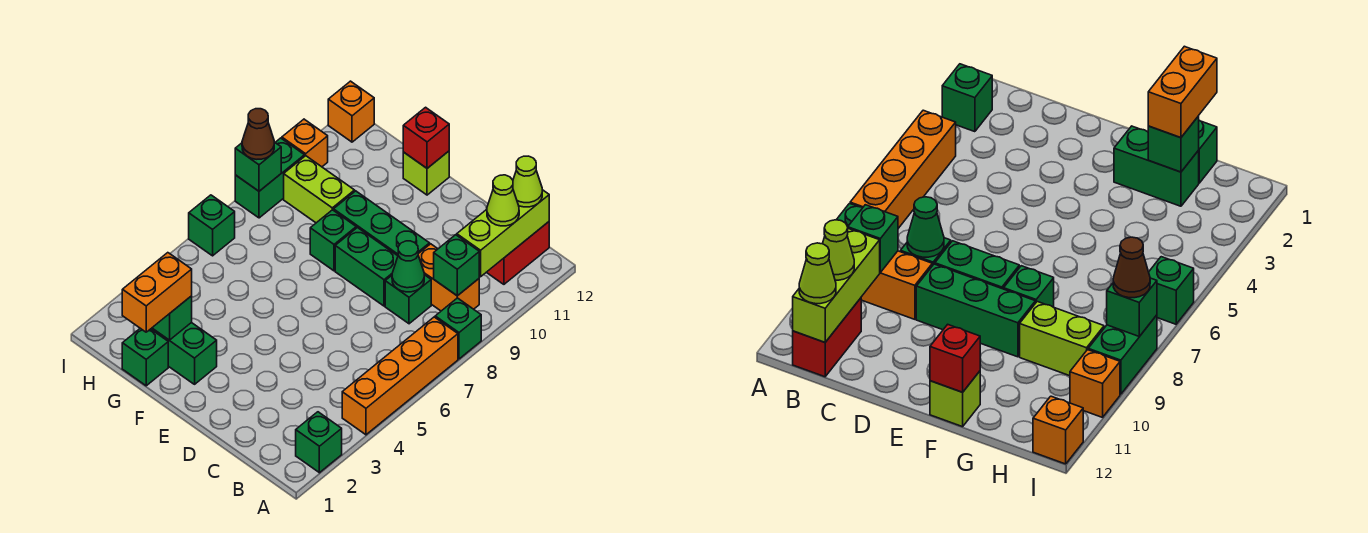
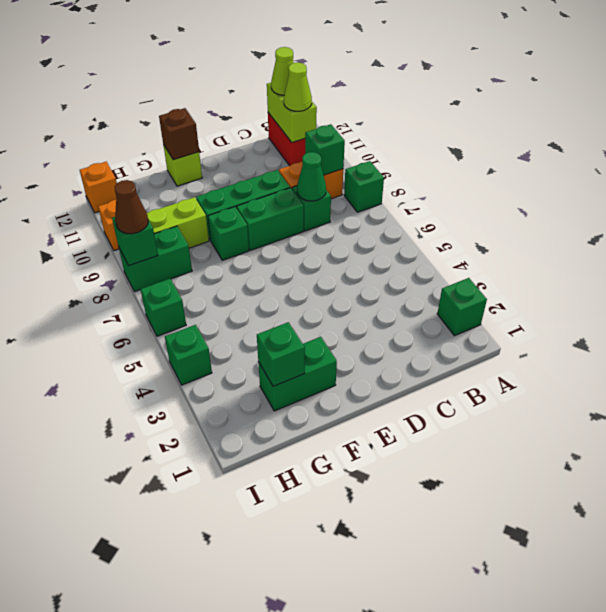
orange brick A4:A7 level 1 -> none
lime brick B10:B12 level 2 -> lime brick B11:B12 level 2
red brick F12 level 2 -> brown brick F12 level 2
green brick G1 level 1 -> green brick I4 level 1
orange brick G1:G2 level 3 -> none
green brick I8:I9 level 1 -> green brick H8:I8 level 1

